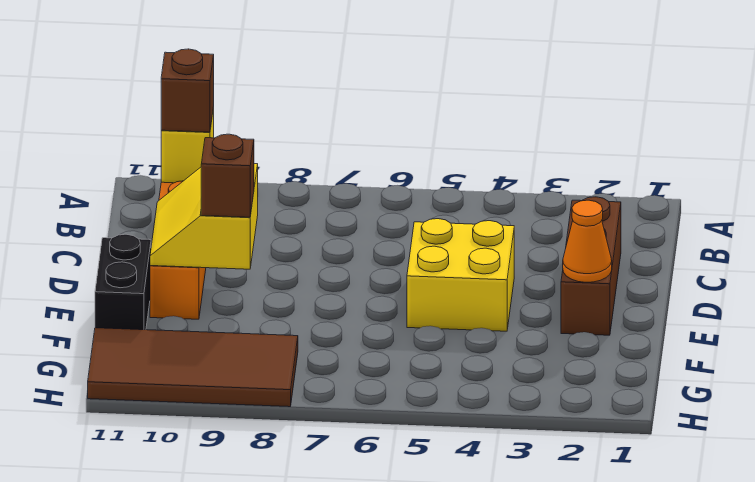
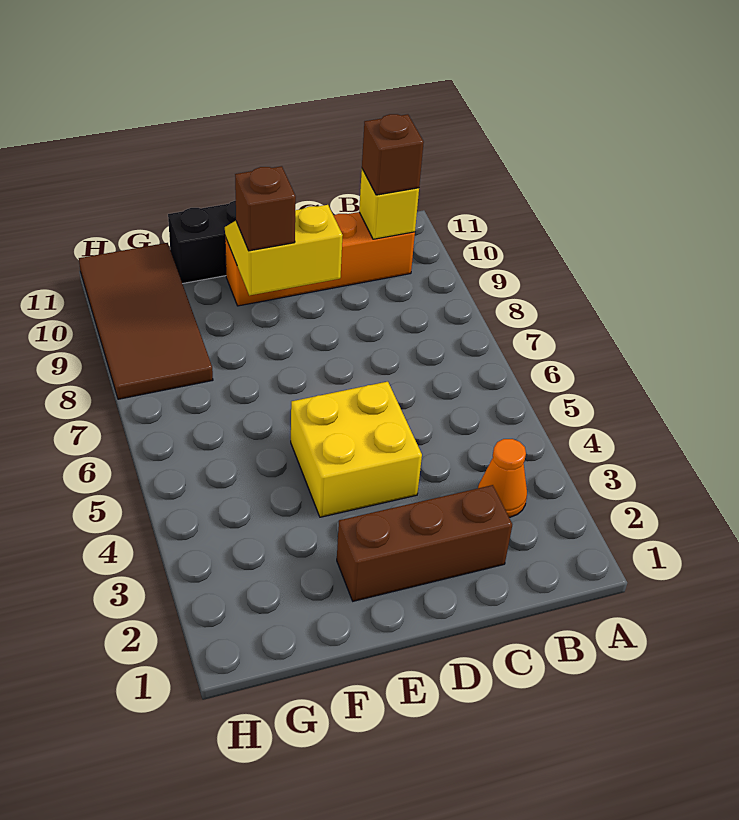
orange cone E2 level 2 -> orange cone B3 level 1

